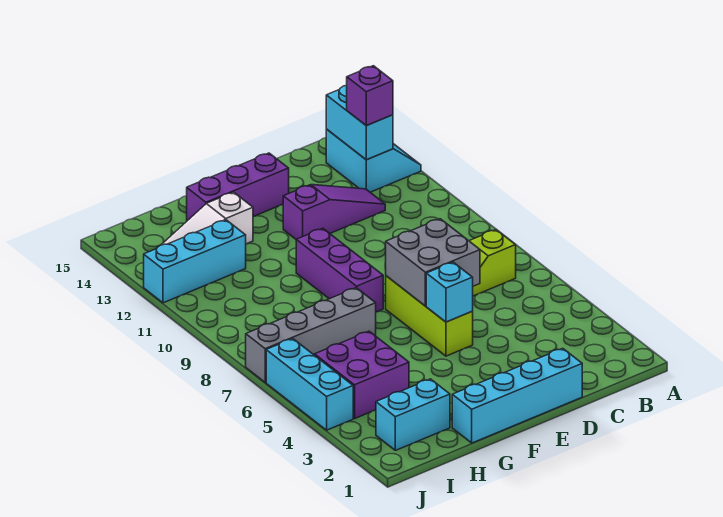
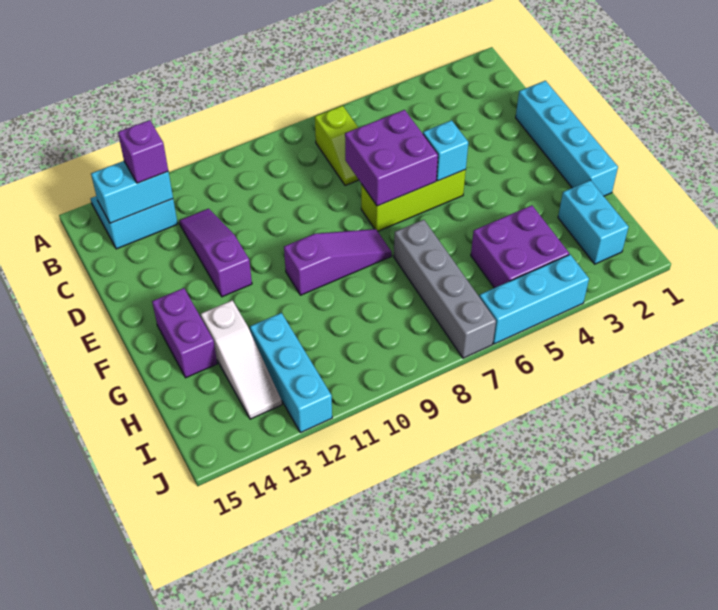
grey brick D6:E7 level 2 -> purple brick D6:E7 level 2
purple brick E14:G14 level 1 -> purple brick F14:G14 level 1
purple brick F8:F10 level 1 -> purple slope F8:F10 level 1 top 10

